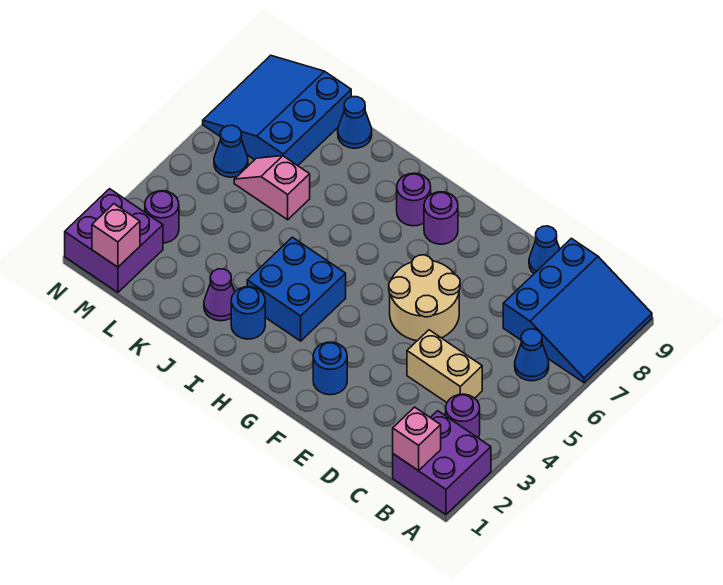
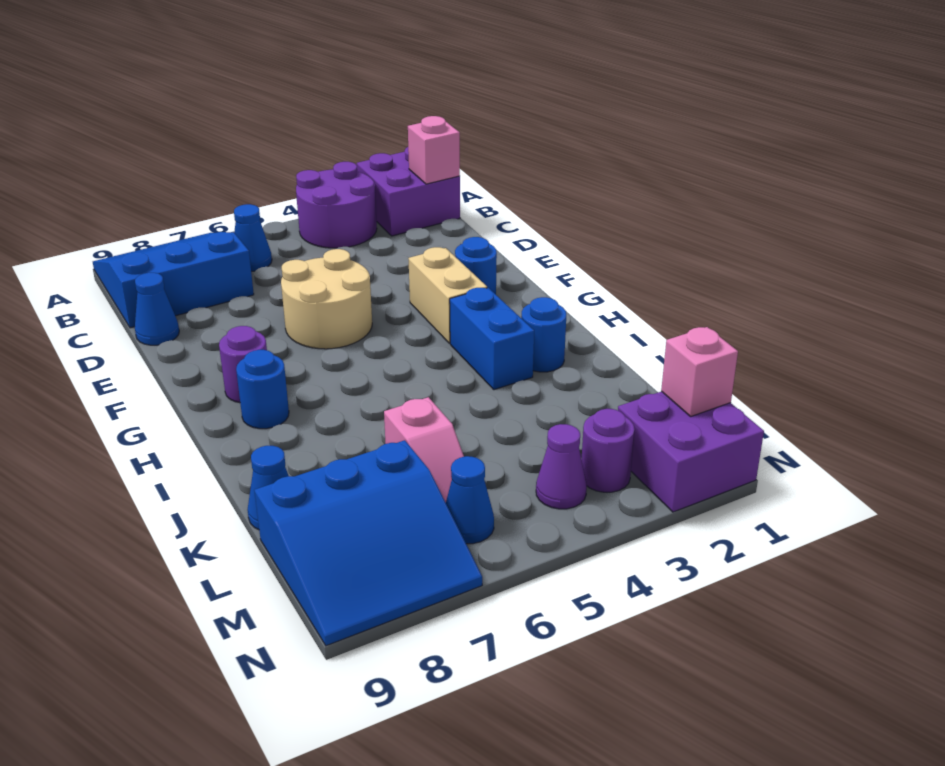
purple round brick B3 level 1 -> purple round brick A3:B4 level 1
tan brick C4:D4 level 1 -> tan brick F3:G3 level 1
blue brick H3:I4 level 1 -> blue brick H3:I3 level 1
purple round brick H8 level 1 -> blue round brick H8 level 1
purple cone J2 level 1 -> purple cone M4 level 1

